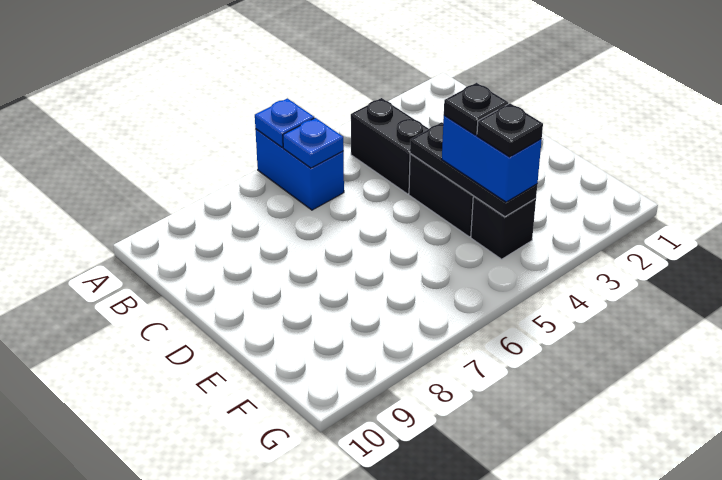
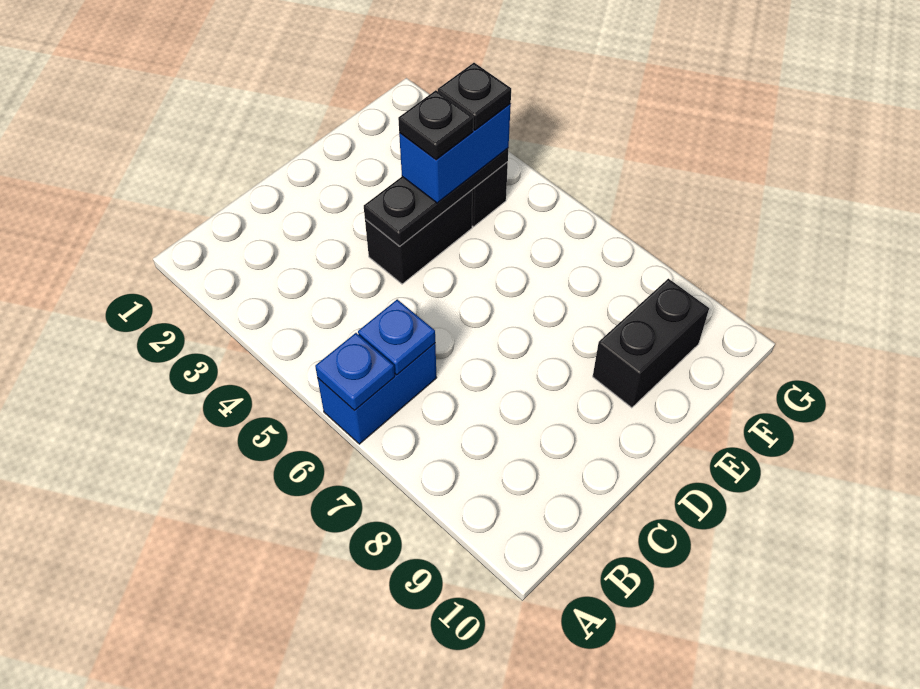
black brick B4:C4 level 1 -> black brick E9:F9 level 1

